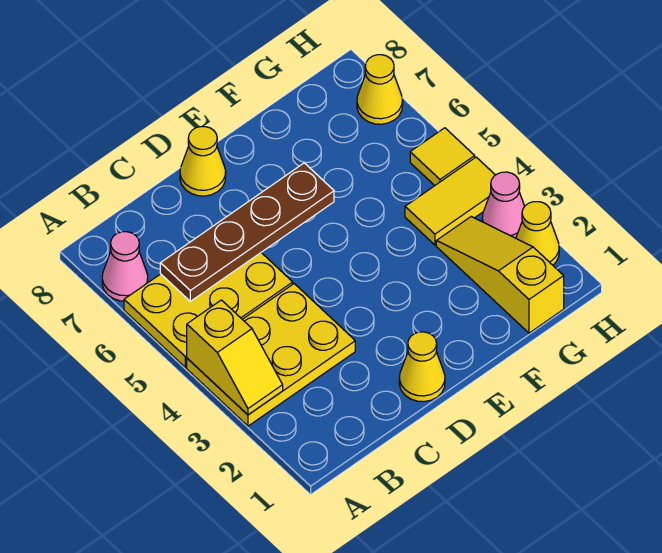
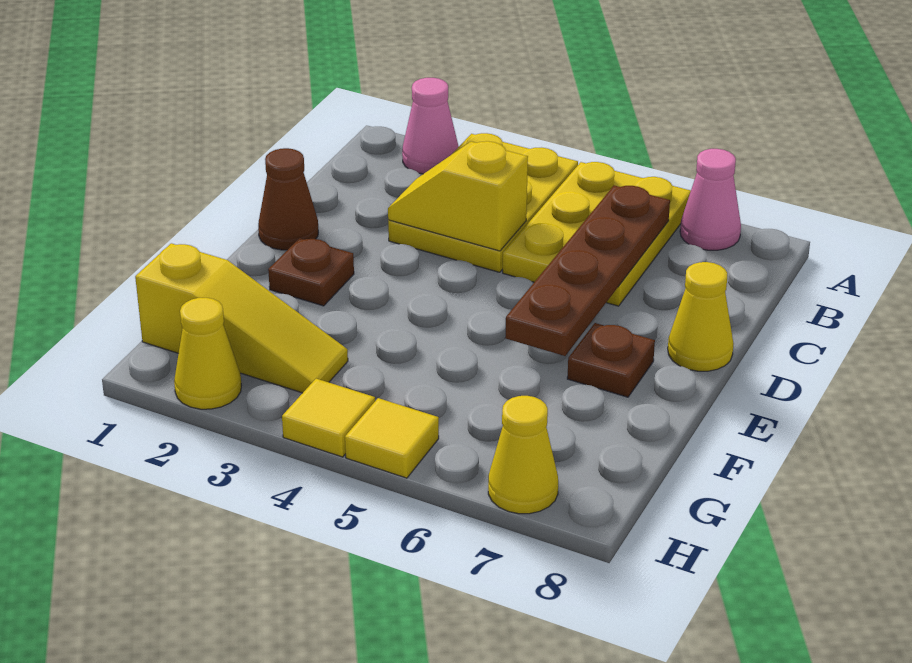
yellow slope A3:A4 level 2 top 4 -> yellow slope C3:C4 level 2 top 4
yellow cone D1 level 1 -> brown cone D1 level 1
none -> brown plate E2 level 1
none -> brown plate E7 level 1
yellow tile G4:H4 level 1 -> yellow tile H4 level 1
pink cone H3 level 1 -> pink cone A2 level 1

